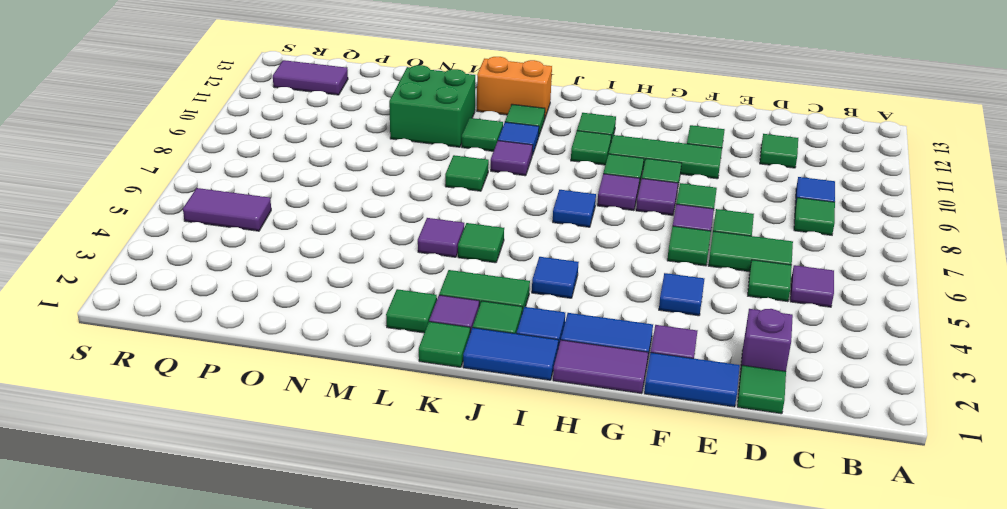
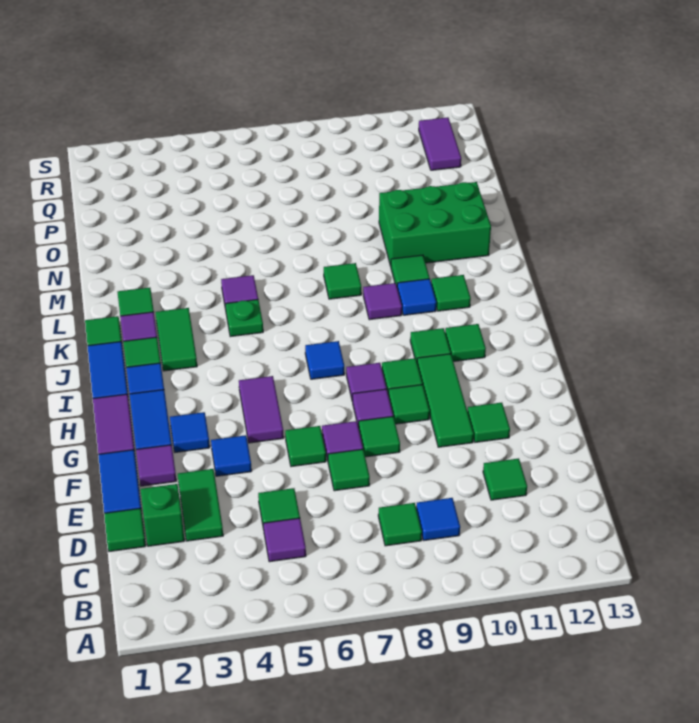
purple brick D2 level 1 -> green brick D2 level 1
green tile D6:E6 level 1 -> green tile D3:E3 level 1
blue tile I4 level 1 -> blue tile G3 level 1
green tile K5 level 1 -> green plate K5 level 1
orange brick K12:L12 level 1 -> none
green brick M10:N11 level 1 -> green brick M10:N12 level 1
purple tile Q5:R5 level 1 -> purple tile G5:H5 level 1

